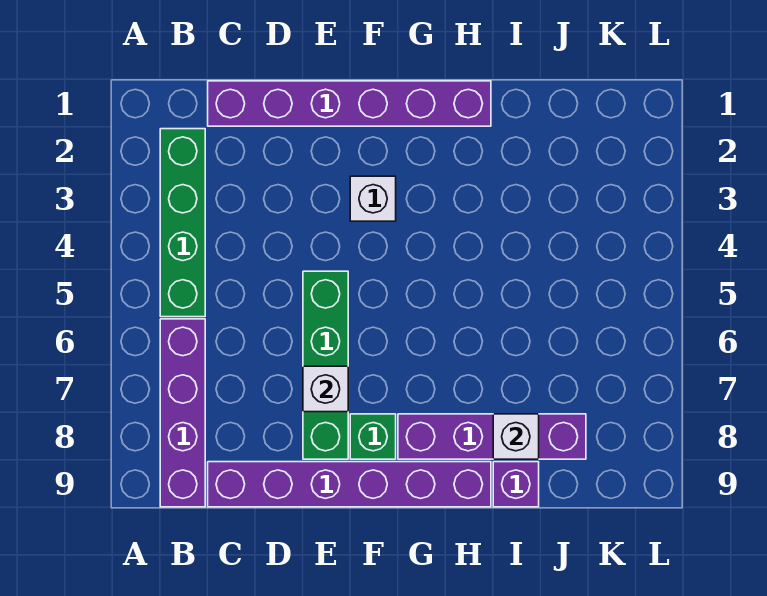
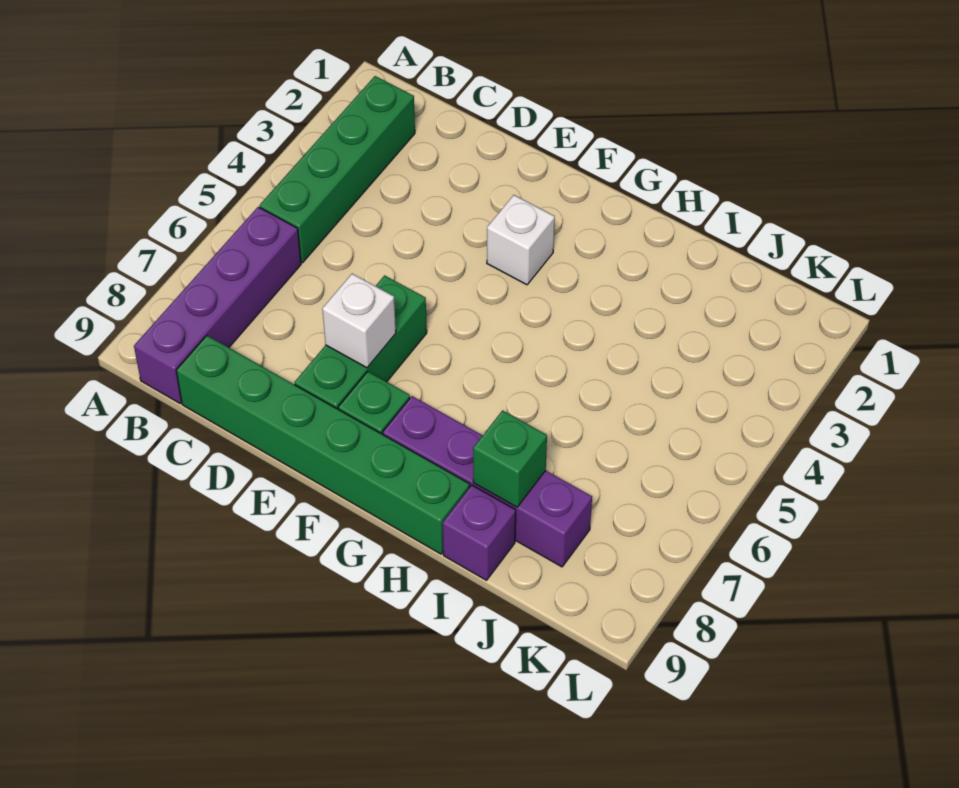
purple brick C1:H1 level 1 -> none
purple brick C9:H9 level 1 -> green brick C9:H9 level 1
green brick E5:E8 level 1 -> green brick E6:E8 level 1
white brick I8 level 2 -> green brick I8 level 2

